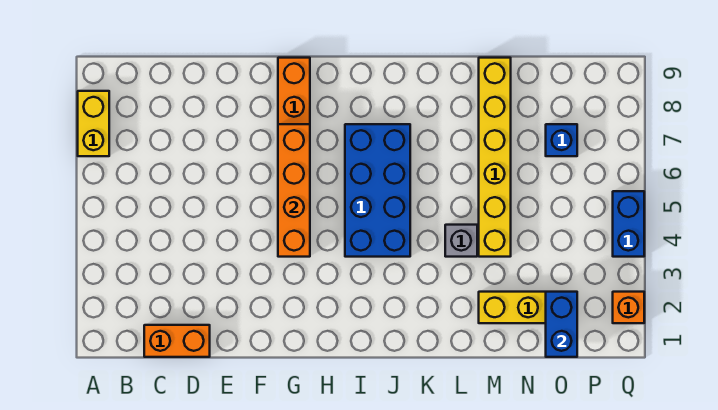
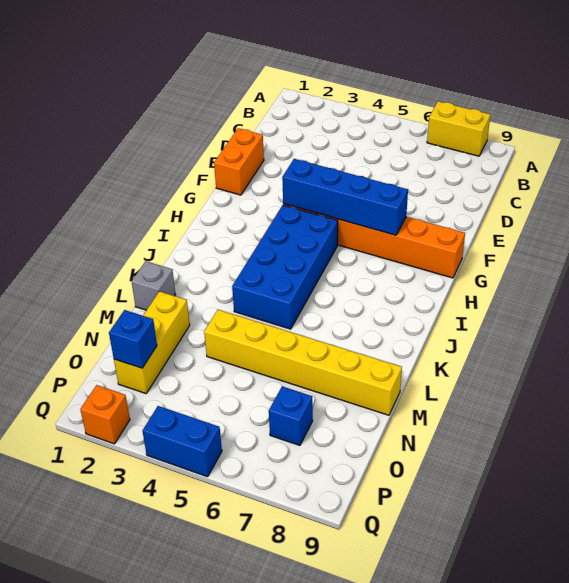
orange brick C1:D1 level 1 -> orange brick E1:F1 level 1
orange brick G4:G7 level 2 -> blue brick G4:G7 level 2
blue brick I4:J7 level 1 -> blue brick H4:K5 level 1
grey brick L4 level 1 -> grey brick L1 level 1
blue brick O1:O2 level 2 -> blue brick O2 level 2

